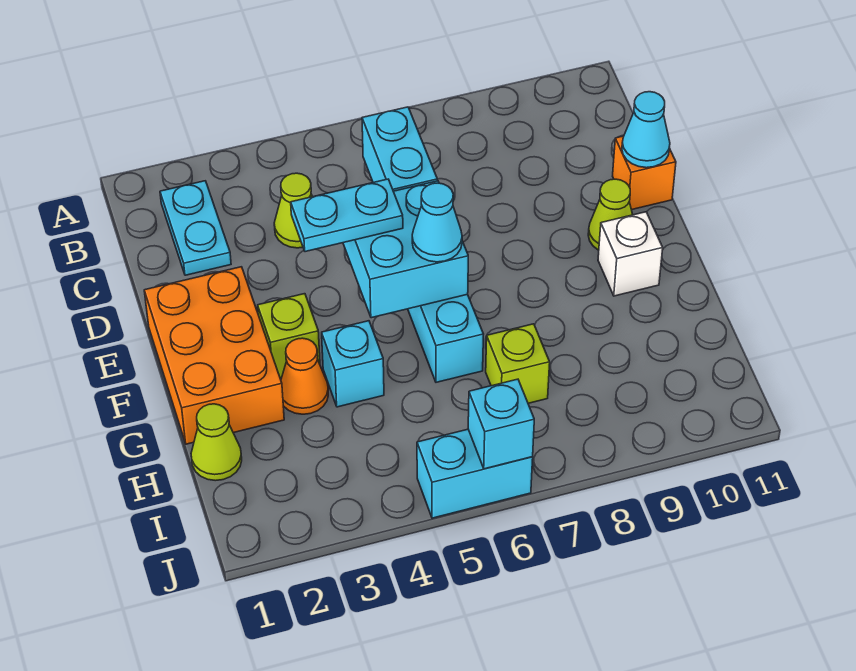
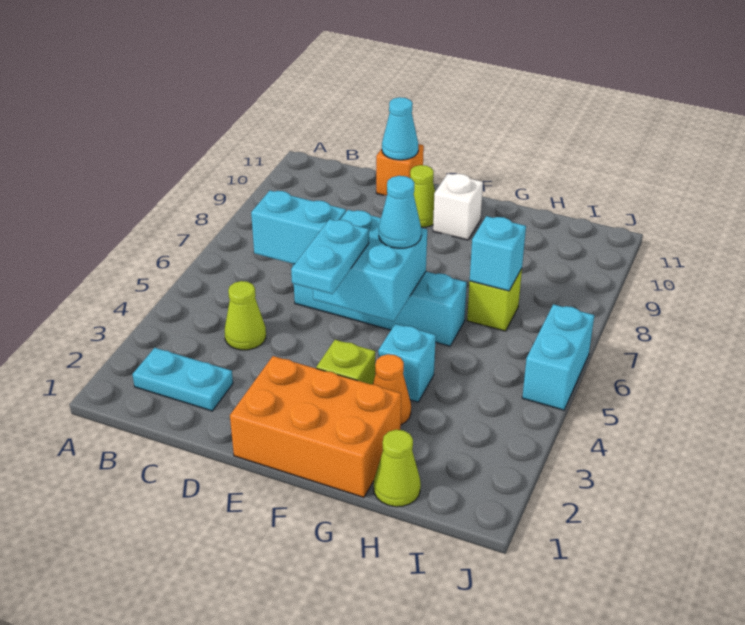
cyan brick J6 level 2 -> cyan brick H7 level 2

